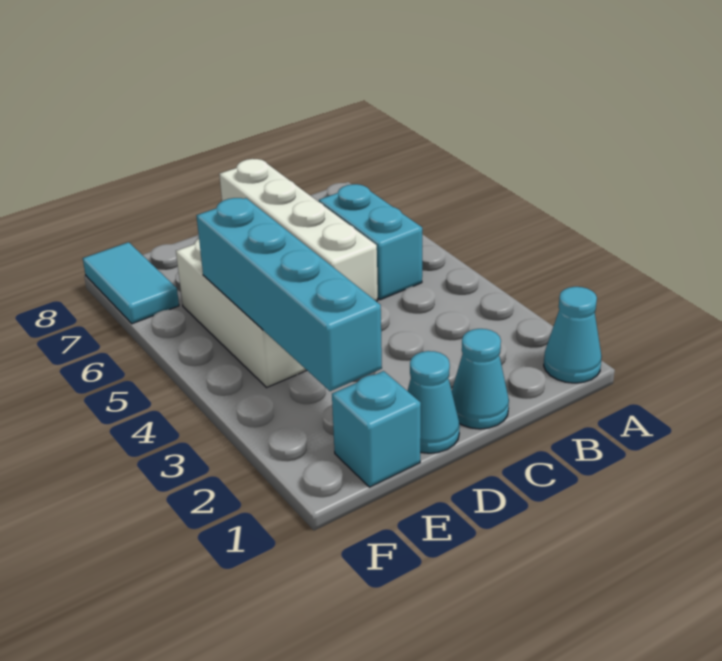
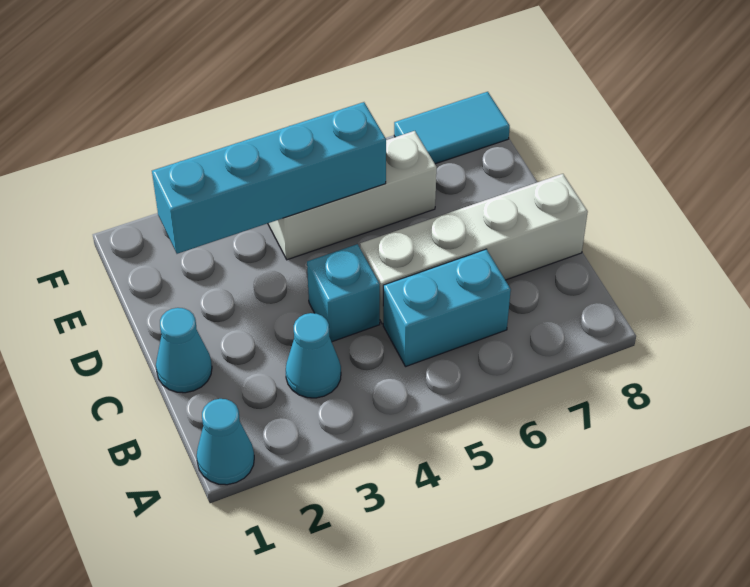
cyan cone D1 level 1 -> cyan cone B3 level 1
cyan brick E1 level 1 -> cyan brick C4 level 1

